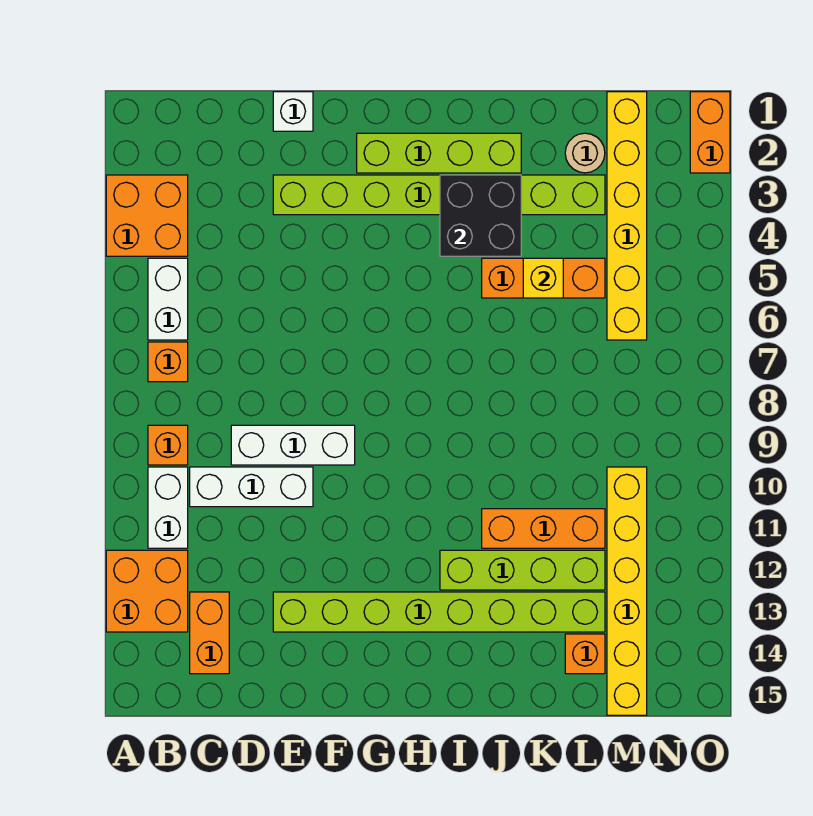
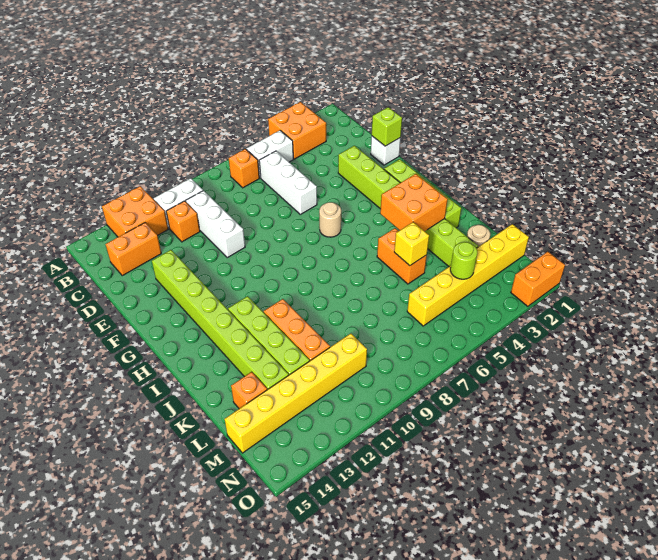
orange brick B9 level 1 -> orange brick C11 level 1
white brick D9:F9 level 1 -> white brick C6:E6 level 1
none -> lime brick E1 level 2
none -> tan round brick G6 level 1
black brick I3:J4 level 2 -> orange brick I3:J4 level 2
orange brick J5:L5 level 1 -> orange brick J5:K5 level 1
none -> lime round brick M4 level 2

